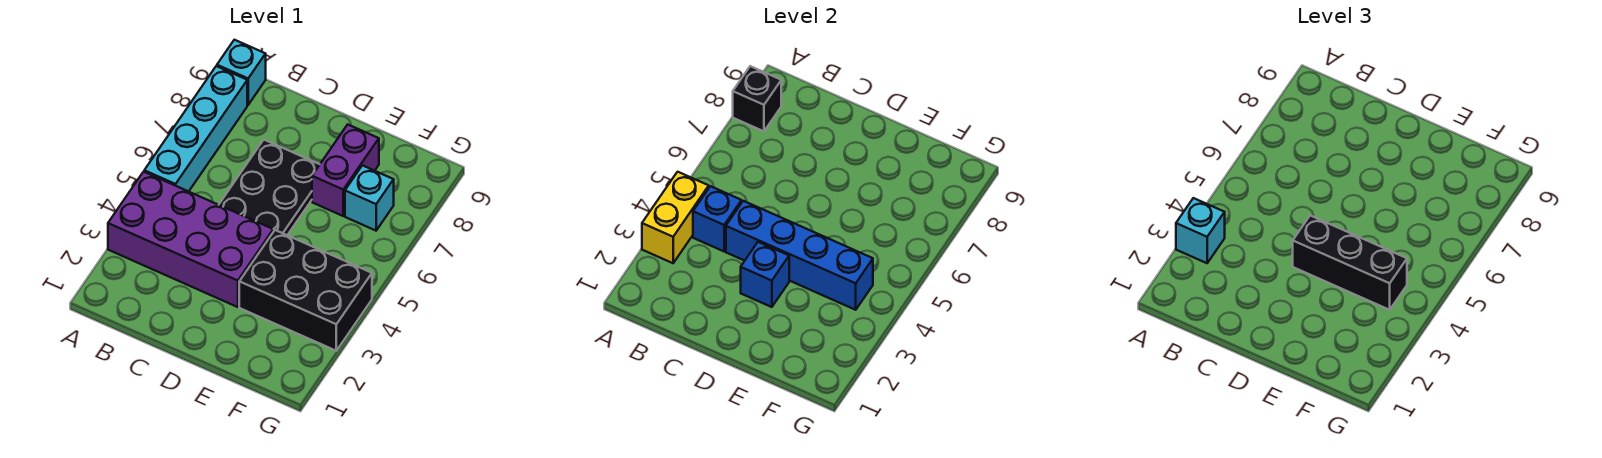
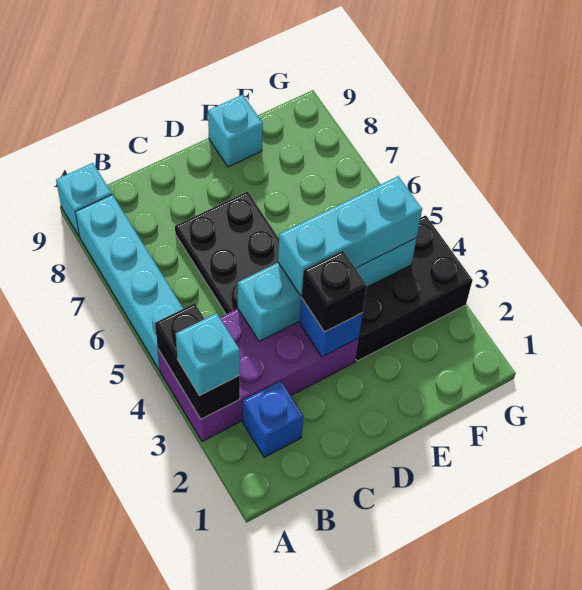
yellow brick A3:A4 level 2 -> black brick A3:A4 level 2
black brick A8 level 2 -> black brick D3 level 3
blue brick B4 level 2 -> blue brick B2 level 1
blue brick C4:F4 level 2 -> cyan brick C4:F4 level 2
black brick D4:F4 level 3 -> cyan brick D4:F4 level 3
purple brick E7:E8 level 1 -> none
cyan brick F7 level 1 -> cyan brick E9 level 1

